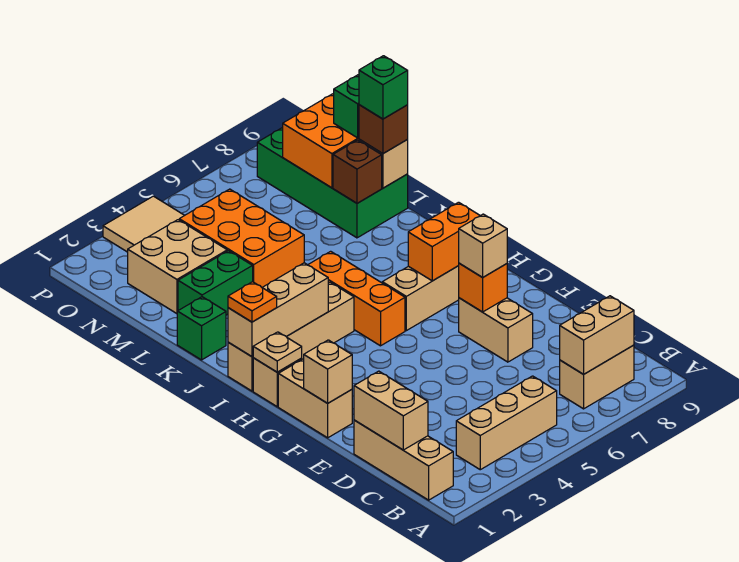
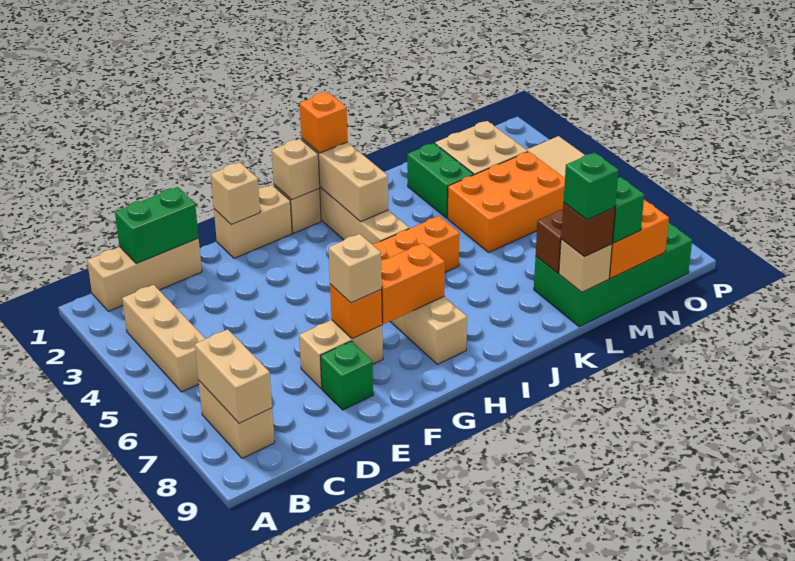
tan brick C1:D1 level 2 -> green brick C1:D1 level 2
tan plate H1 level 2 -> tan brick H1 level 2
orange brick H7:H8 level 2 -> orange brick G7:H7 level 2
orange plate I1 level 3 -> orange brick I1 level 3
green brick K1 level 1 -> green brick E8 level 1

